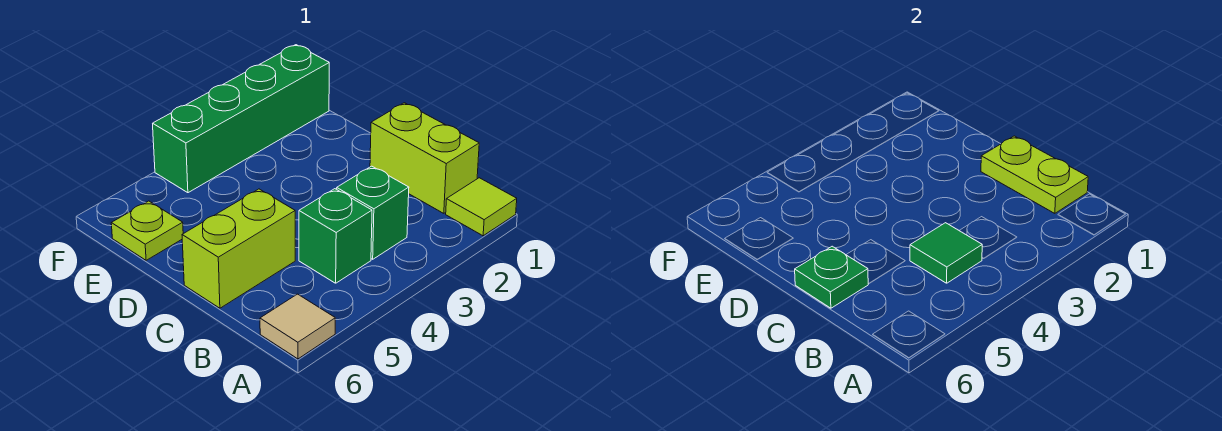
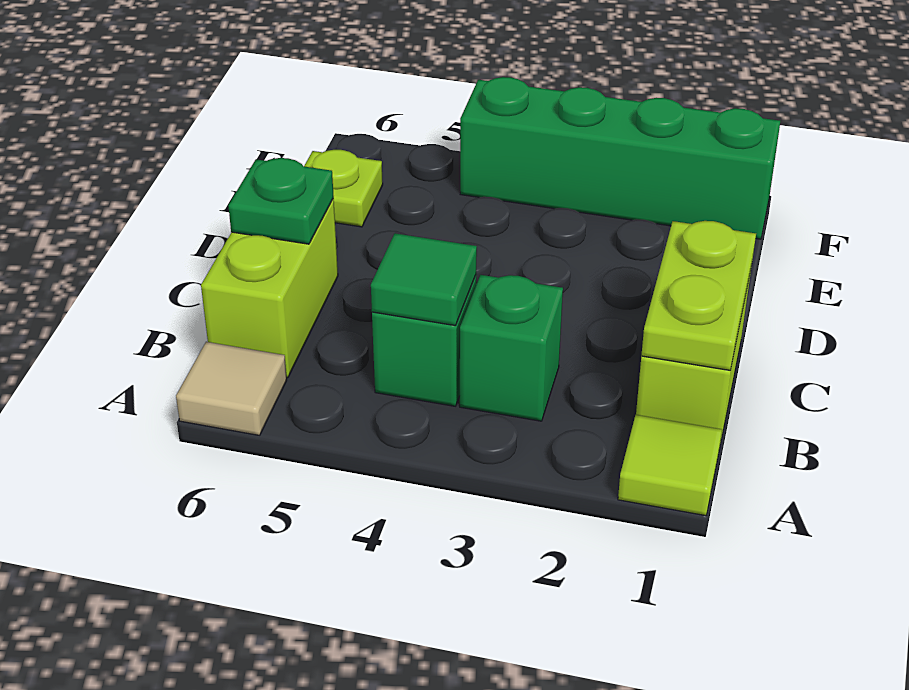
lime brick C5:C6 level 1 -> lime brick B6:C6 level 1

